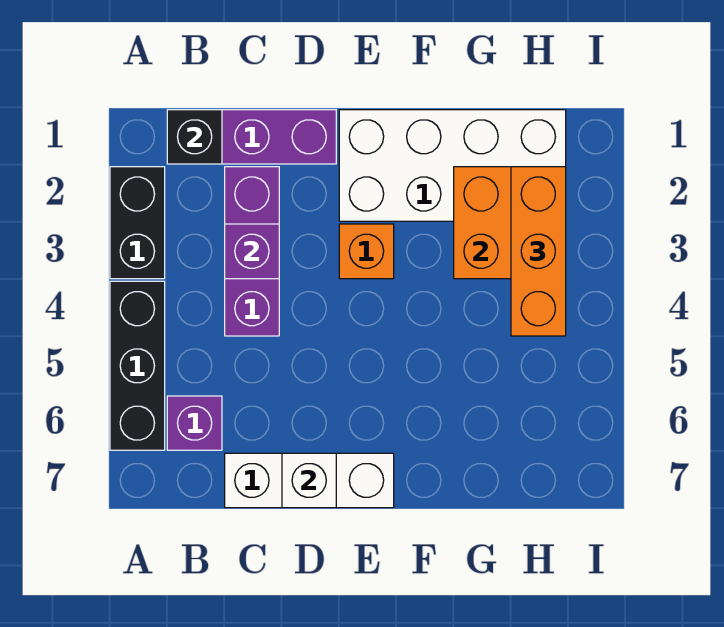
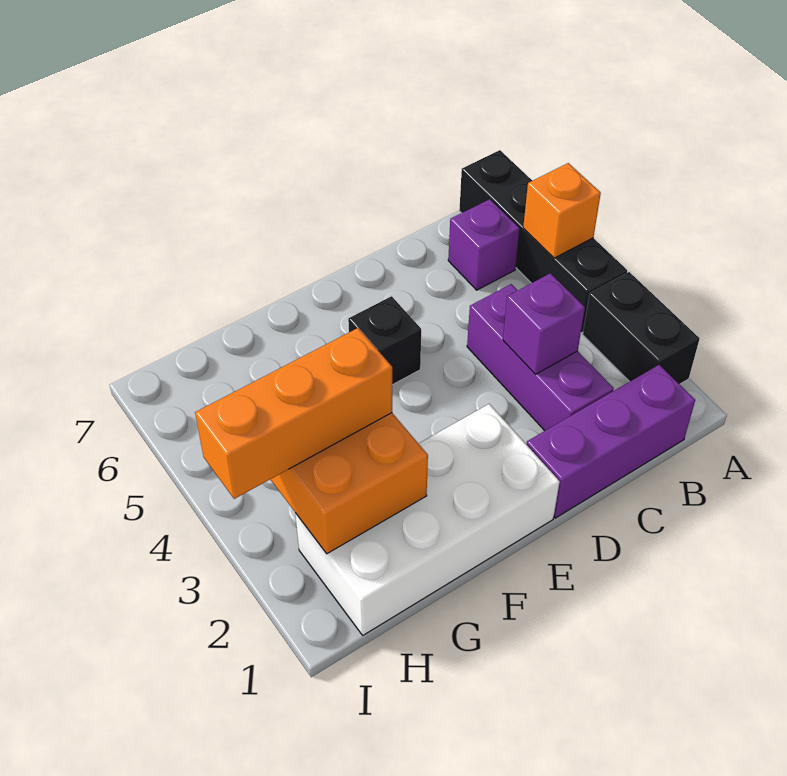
black brick A4:A6 level 1 -> black brick A4:A7 level 1
black brick B1 level 2 -> black brick E5 level 1
white brick C7:E7 level 1 -> none
white brick D7 level 2 -> none
orange brick E3 level 1 -> orange brick A5 level 2
orange brick H2:H4 level 3 -> orange brick G3:I3 level 3

